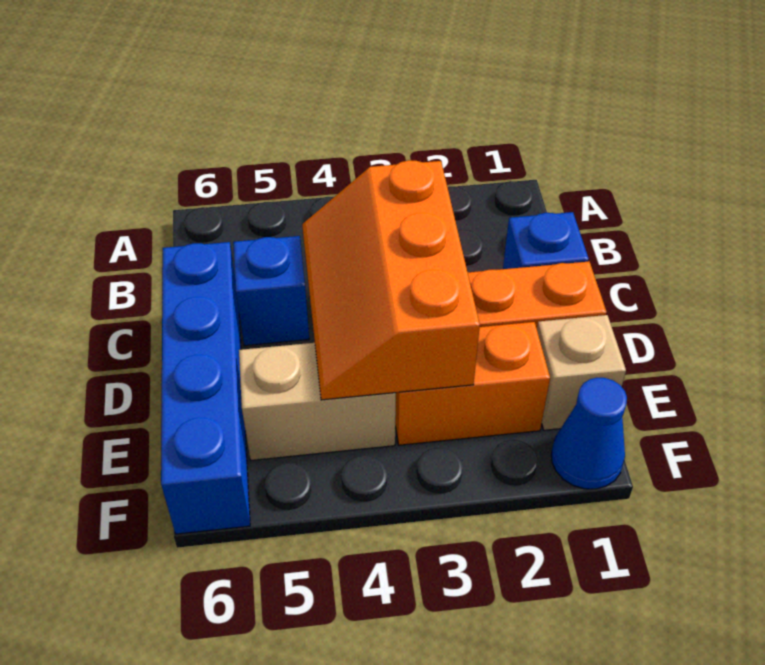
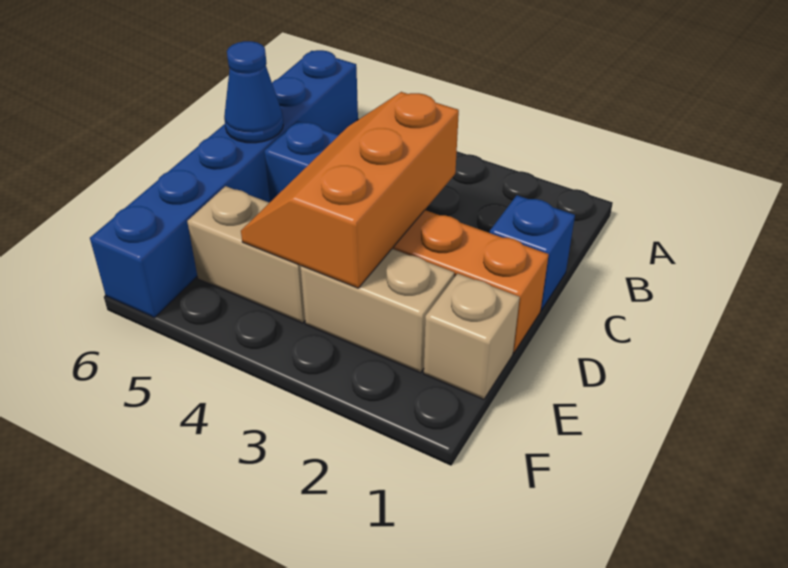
blue brick C6:F6 level 1 -> blue brick A6:F6 level 1
orange brick E2:E3 level 1 -> tan brick E2:E3 level 1
blue cone F1 level 1 -> blue cone C6 level 2

